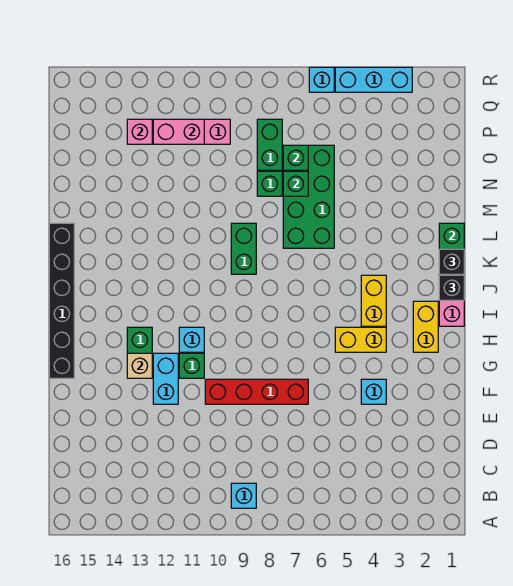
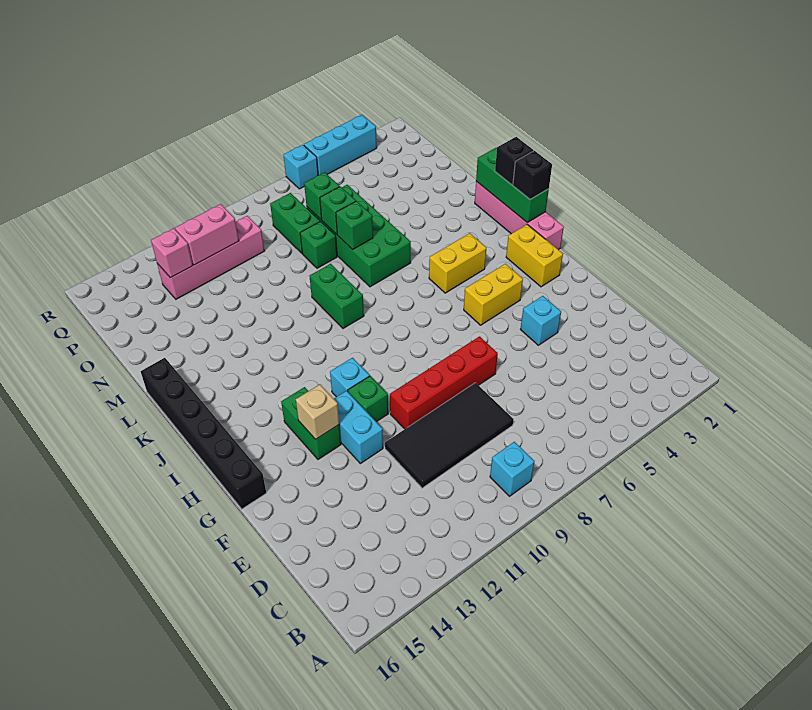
none -> black tile D8:E11 level 1
yellow brick I4:J4 level 1 -> yellow brick J4:J5 level 1
none -> green brick M7 level 2

